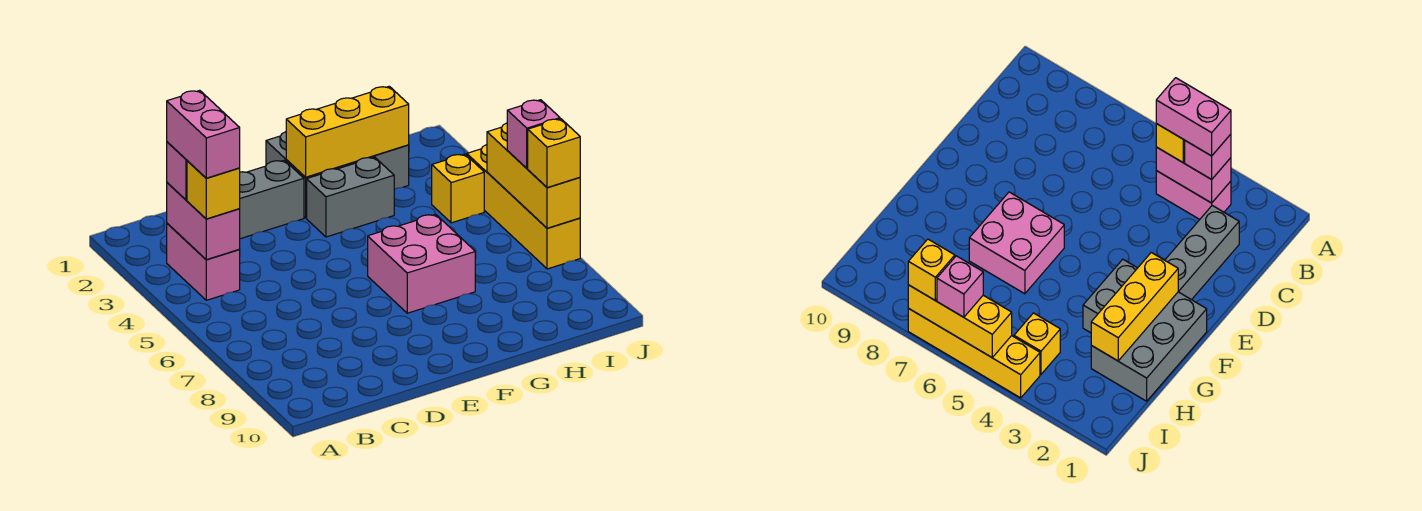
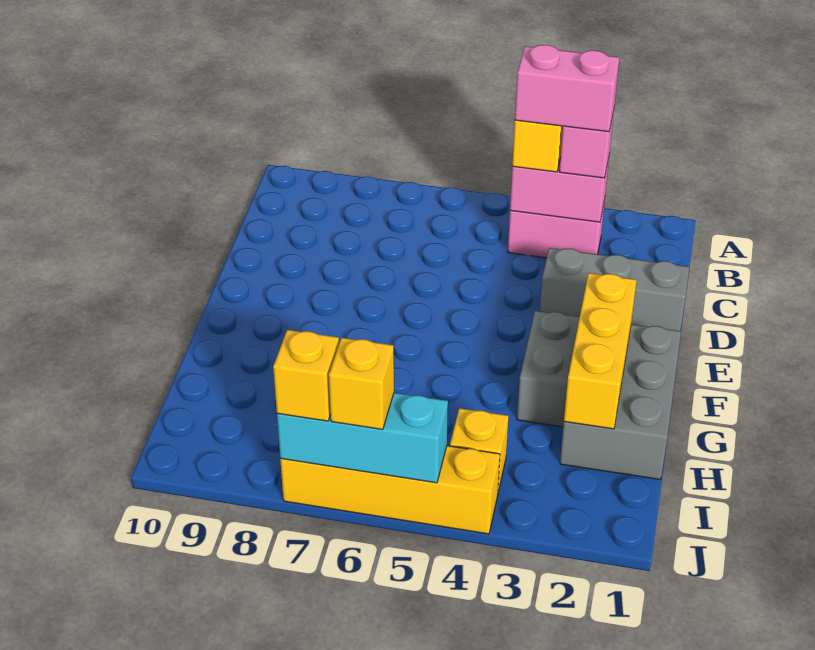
grey brick C2:E2 level 1 -> grey brick D1:D3 level 1
pink brick F6:G7 level 1 -> none
yellow brick J5:J7 level 2 -> cyan brick J5:J7 level 2
pink brick J6 level 3 -> yellow brick J6 level 3

